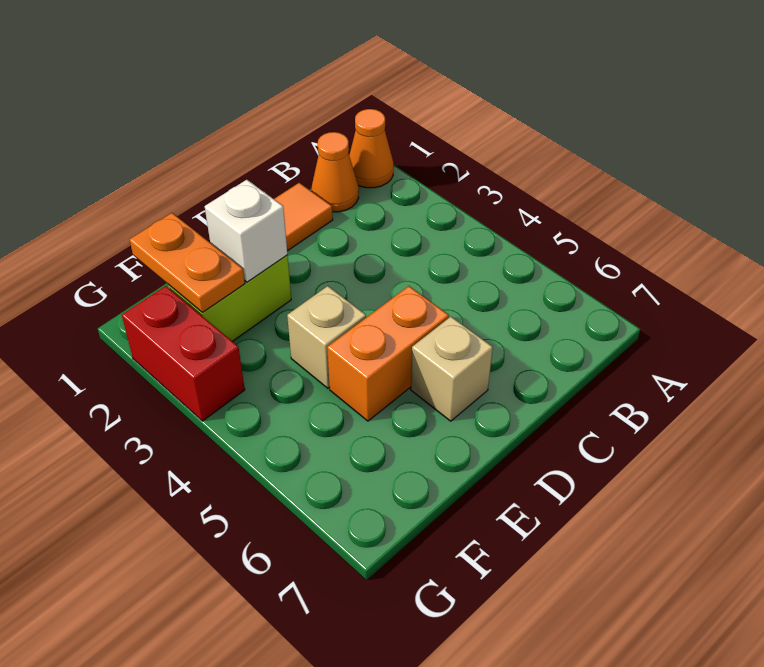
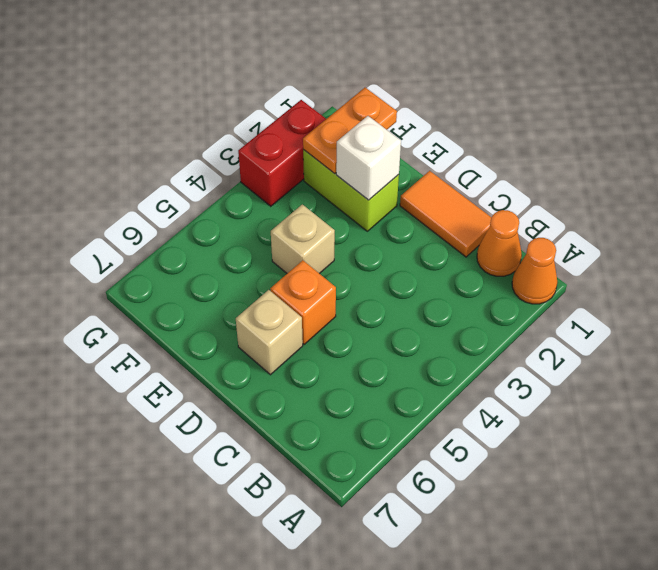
orange brick D5:E5 level 1 -> orange brick D5 level 1

